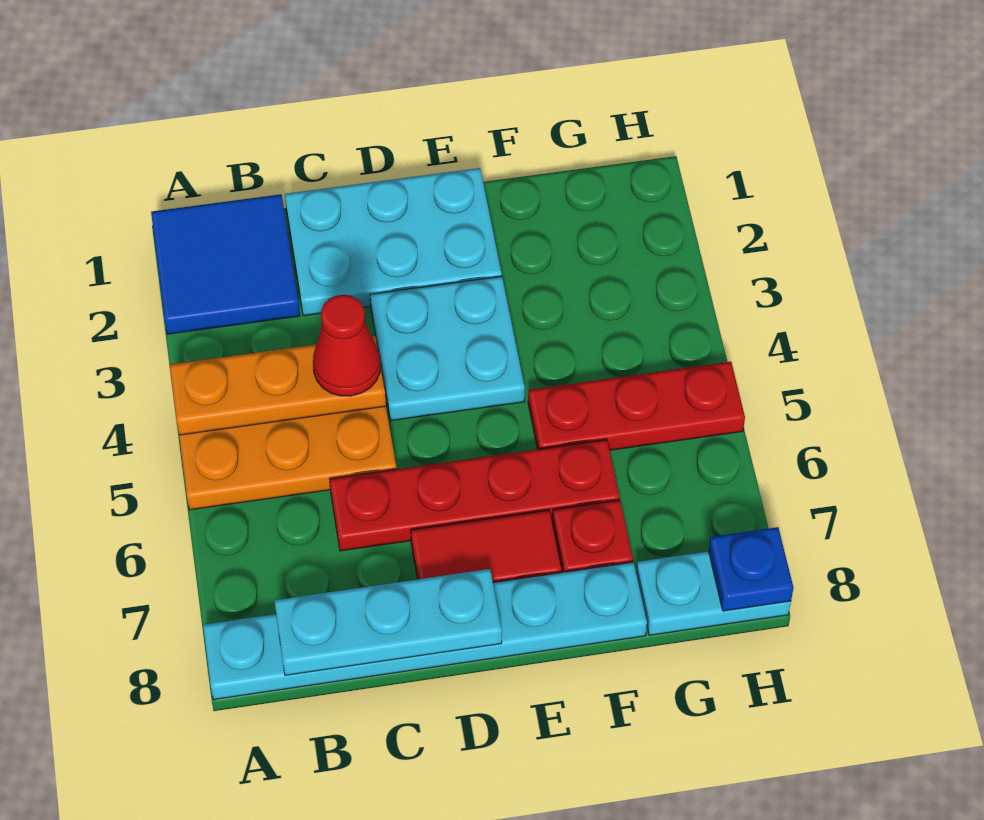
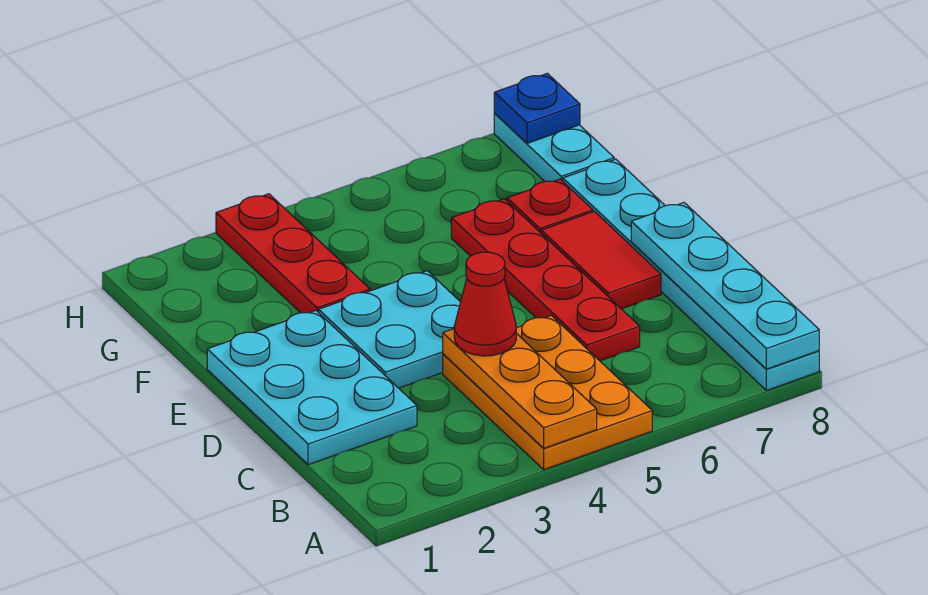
blue tile A1:B2 level 1 -> none
cyan plate B8:D8 level 2 -> cyan plate A8:D8 level 2
red plate F5:H5 level 1 -> red plate F3:H3 level 1

